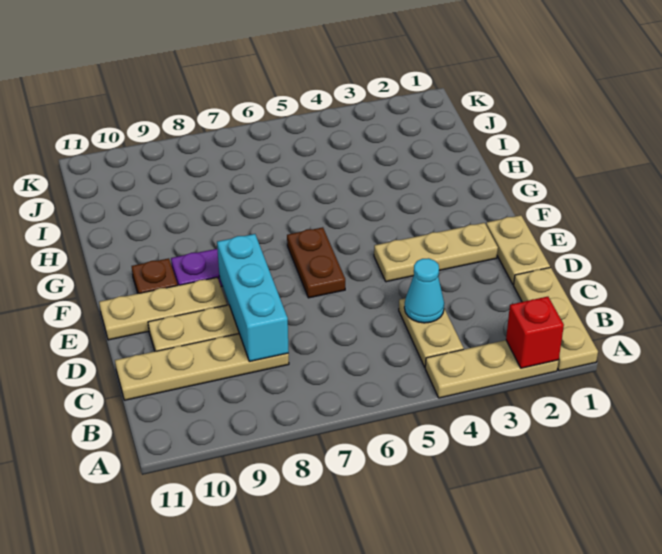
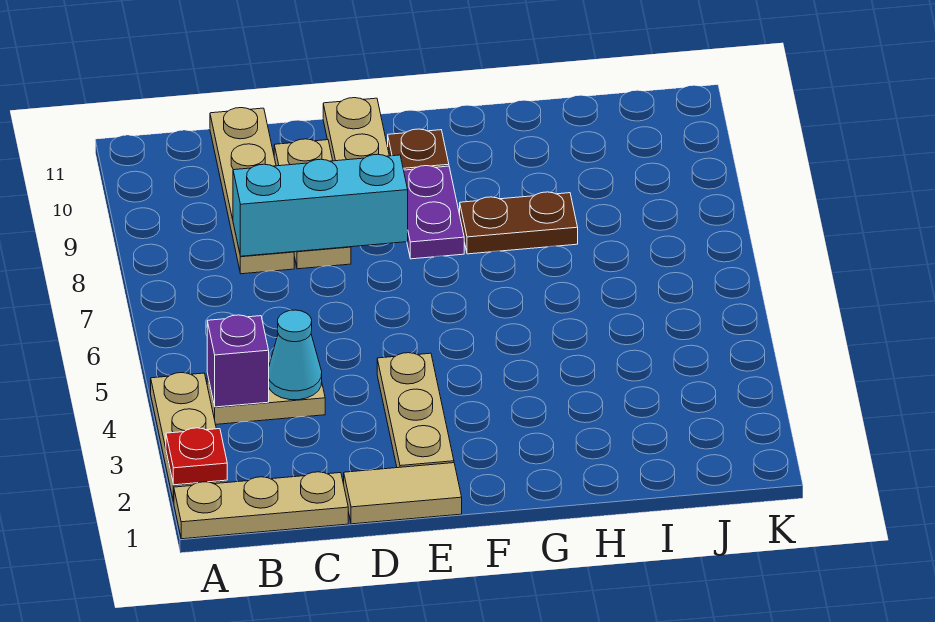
red brick A2 level 2 -> red plate A2 level 2
none -> purple brick B4 level 2
tan plate D1:E1 level 1 -> tan tile D1:E1 level 1
brown plate E6:F6 level 1 -> brown plate G8:H8 level 1

